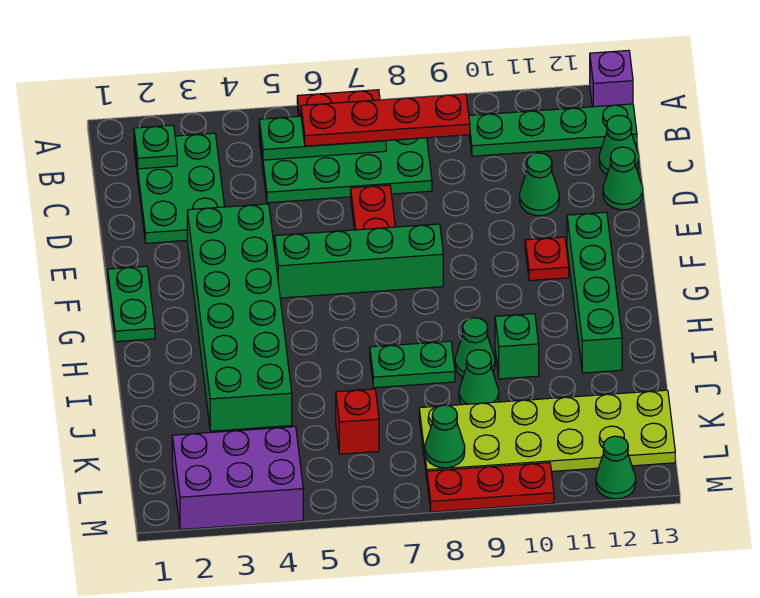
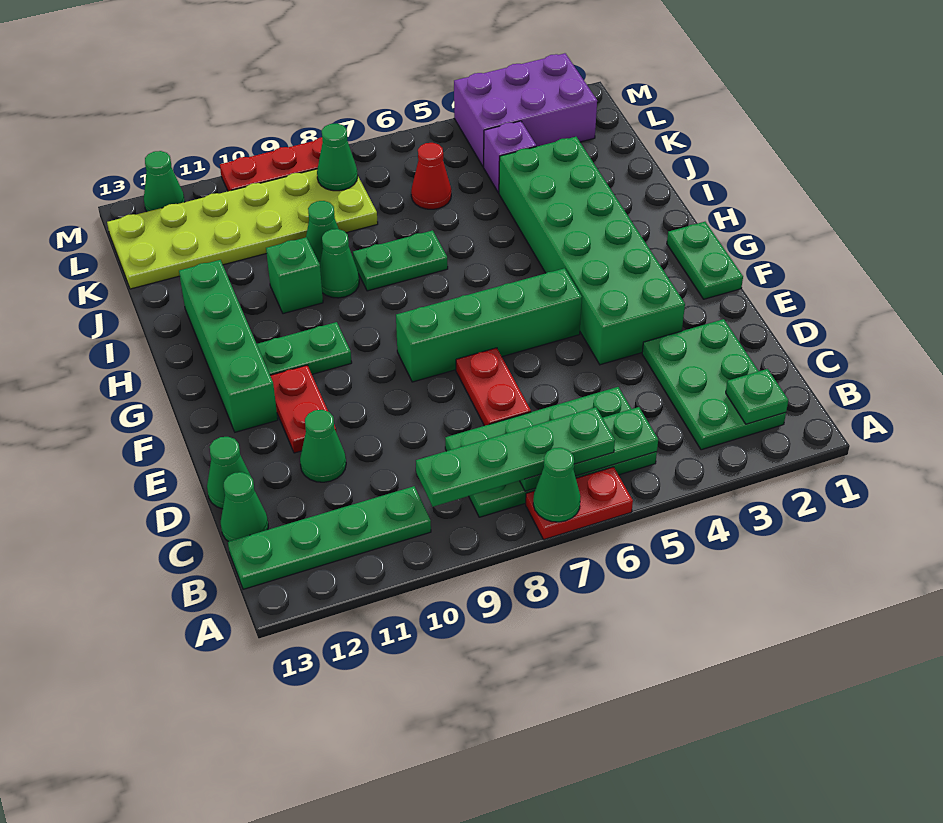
none -> green cone A7 level 2
purple brick A13 level 1 -> purple brick K4 level 1
red plate B6:B9 level 3 -> green plate B6:B9 level 3
red plate F11 level 1 -> red plate E11:F11 level 1
none -> green plate G10:G11 level 1
red brick K6 level 1 -> red cone K6 level 1

